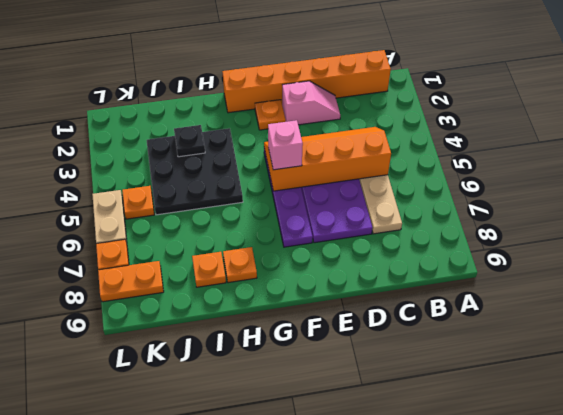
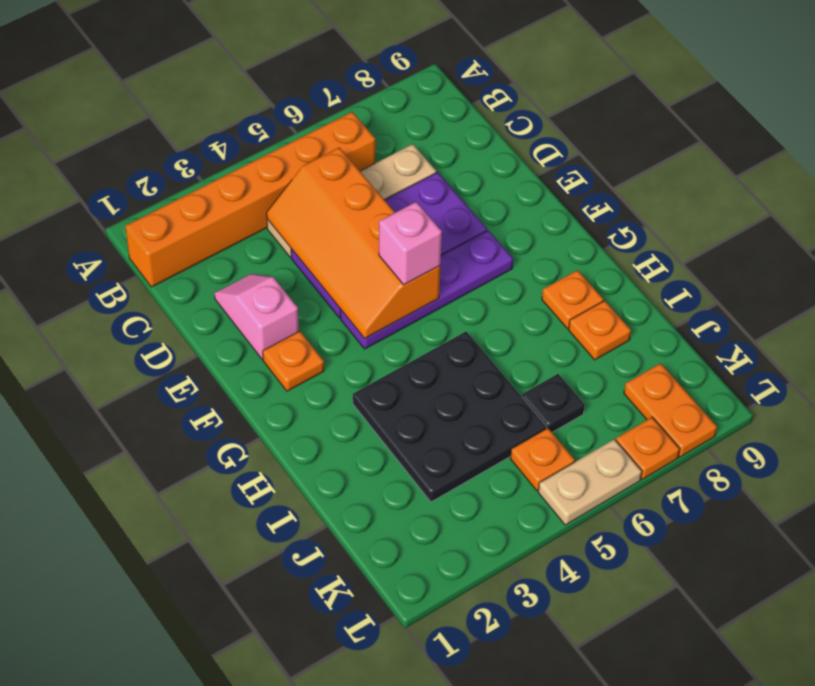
orange brick B1:G1 level 1 -> orange brick B1:B6 level 1
black plate I3 level 2 -> black plate J6 level 1

